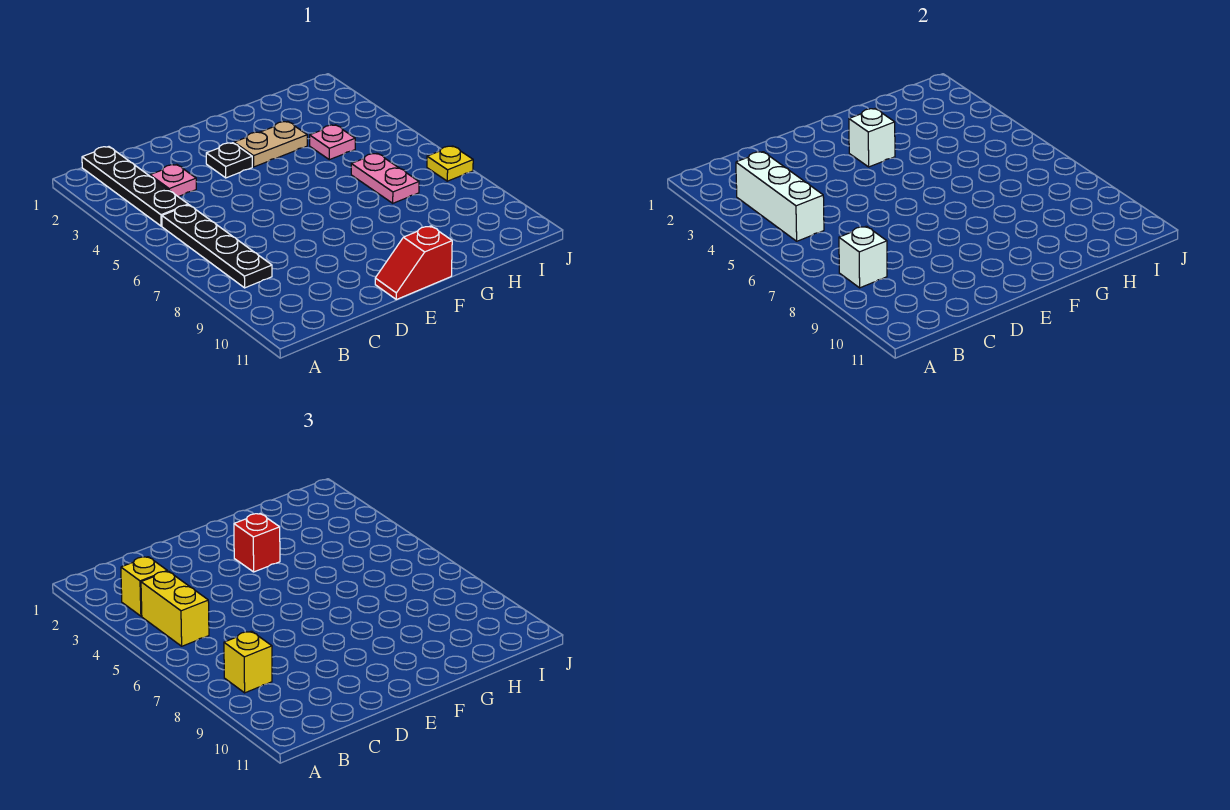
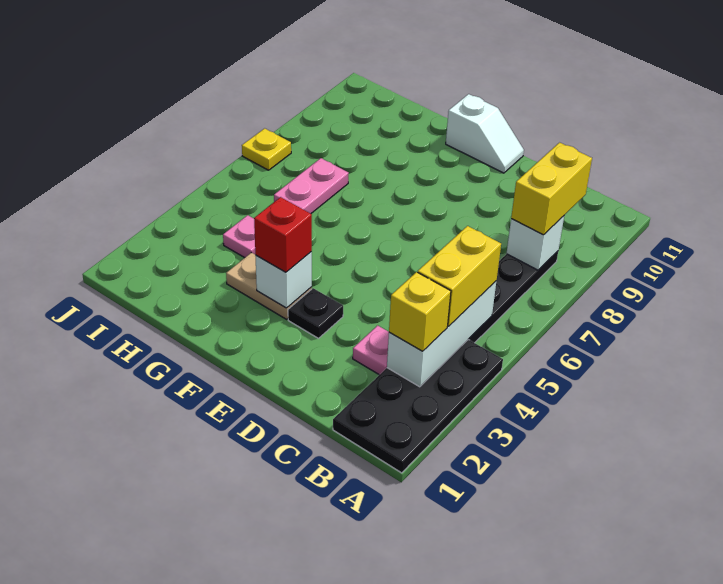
black plate B1:B4 level 1 -> black plate A1:B4 level 1
yellow brick B8 level 3 -> yellow brick B8:B9 level 3
red slope E11:F11 level 1 top F -> white slope E11:F11 level 1 top F

